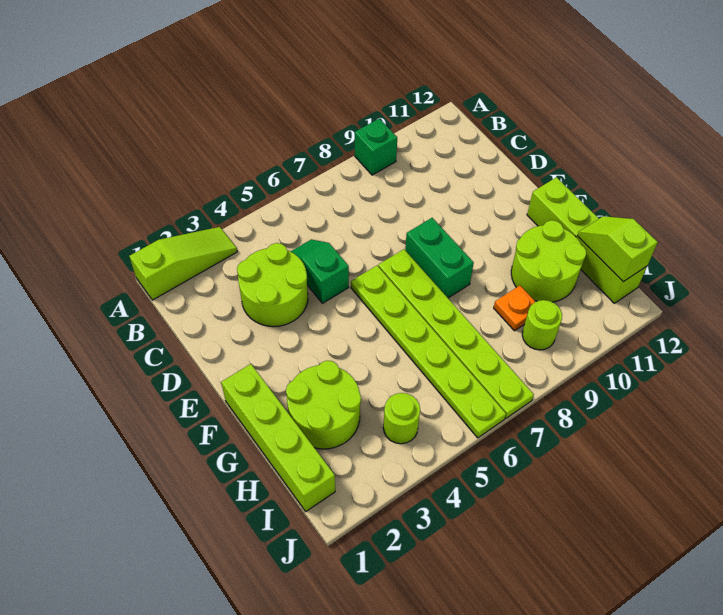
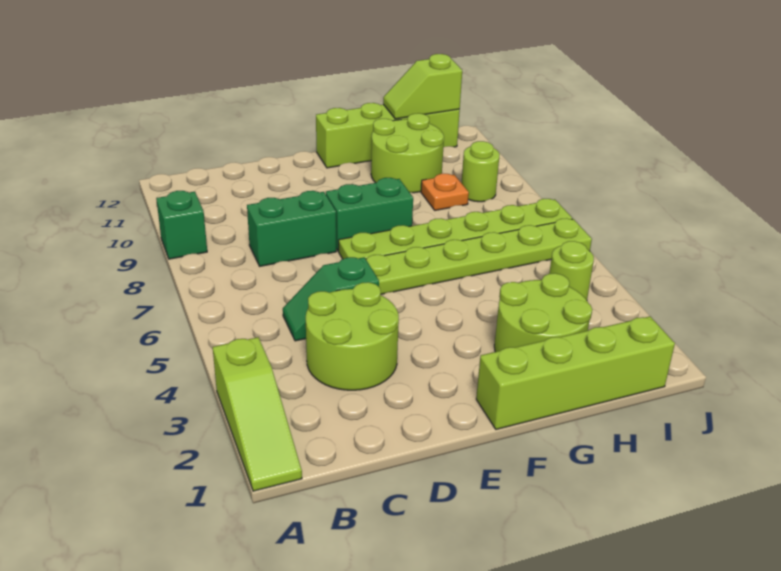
lime slope A1:A3 level 1 top 1 -> lime slope A1:A3 level 1 top 3
none -> green brick C8:D8 level 1

